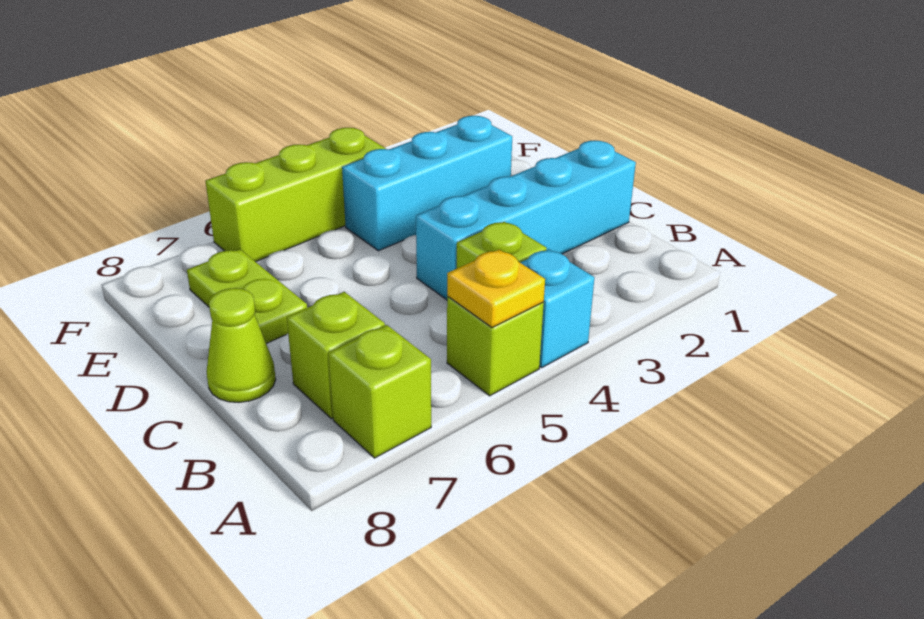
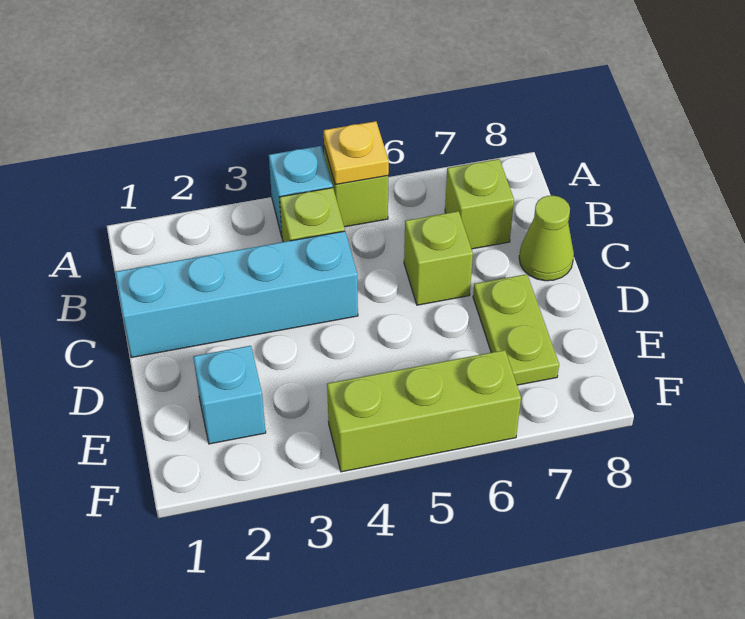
lime brick A7 level 1 -> lime brick C6 level 1
cyan brick E2:E4 level 1 -> cyan brick E2 level 1

